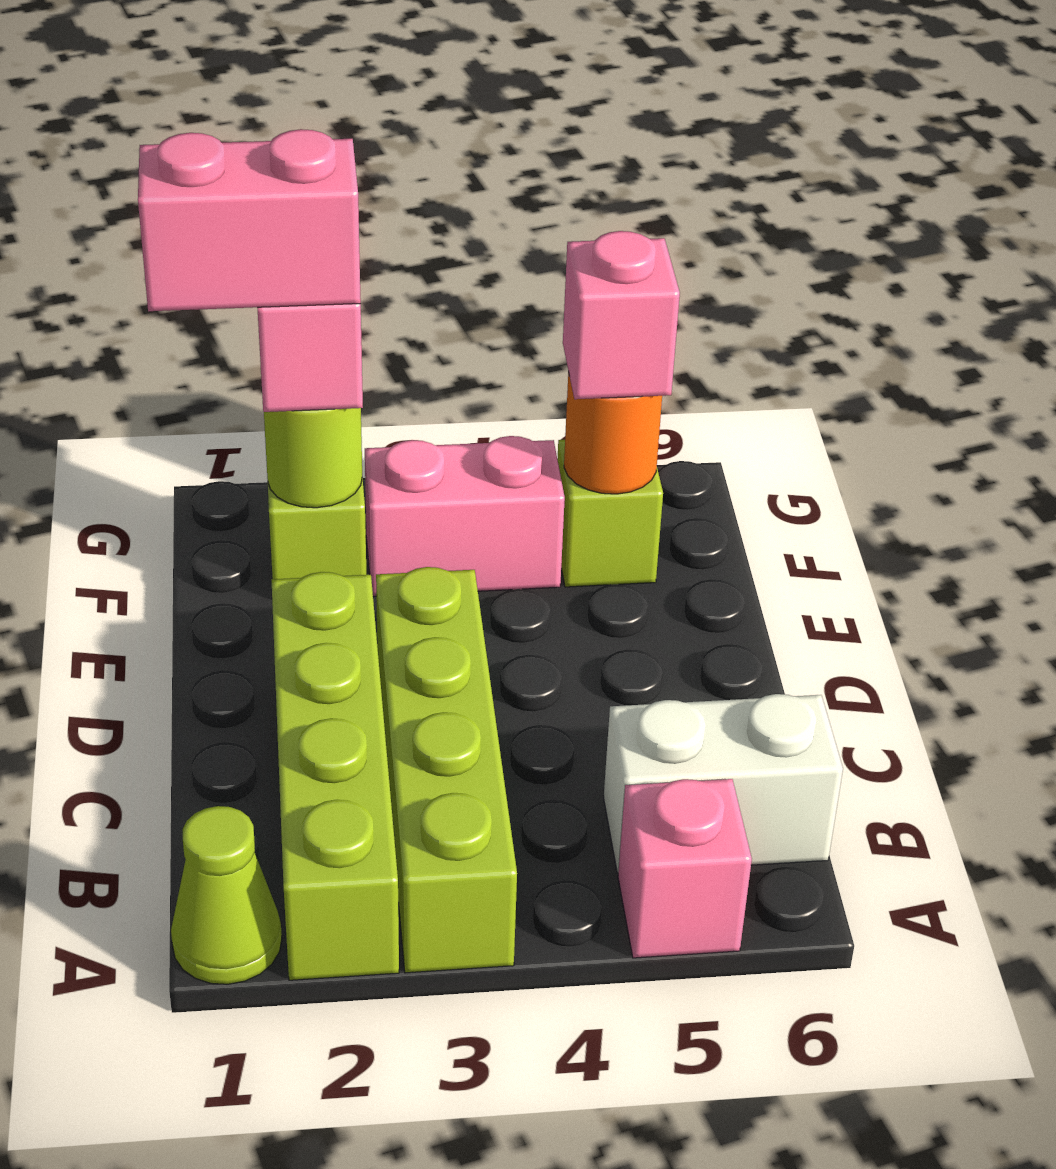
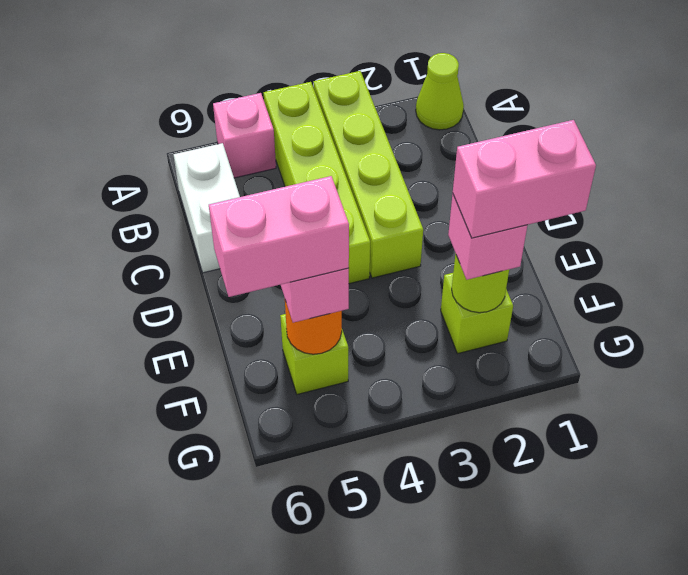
lime brick A2:D2 level 1 -> lime brick A4:D4 level 1
white brick B5:B6 level 1 -> white brick B6:C6 level 1
pink brick F3:F4 level 1 -> pink brick F5:F6 level 4

